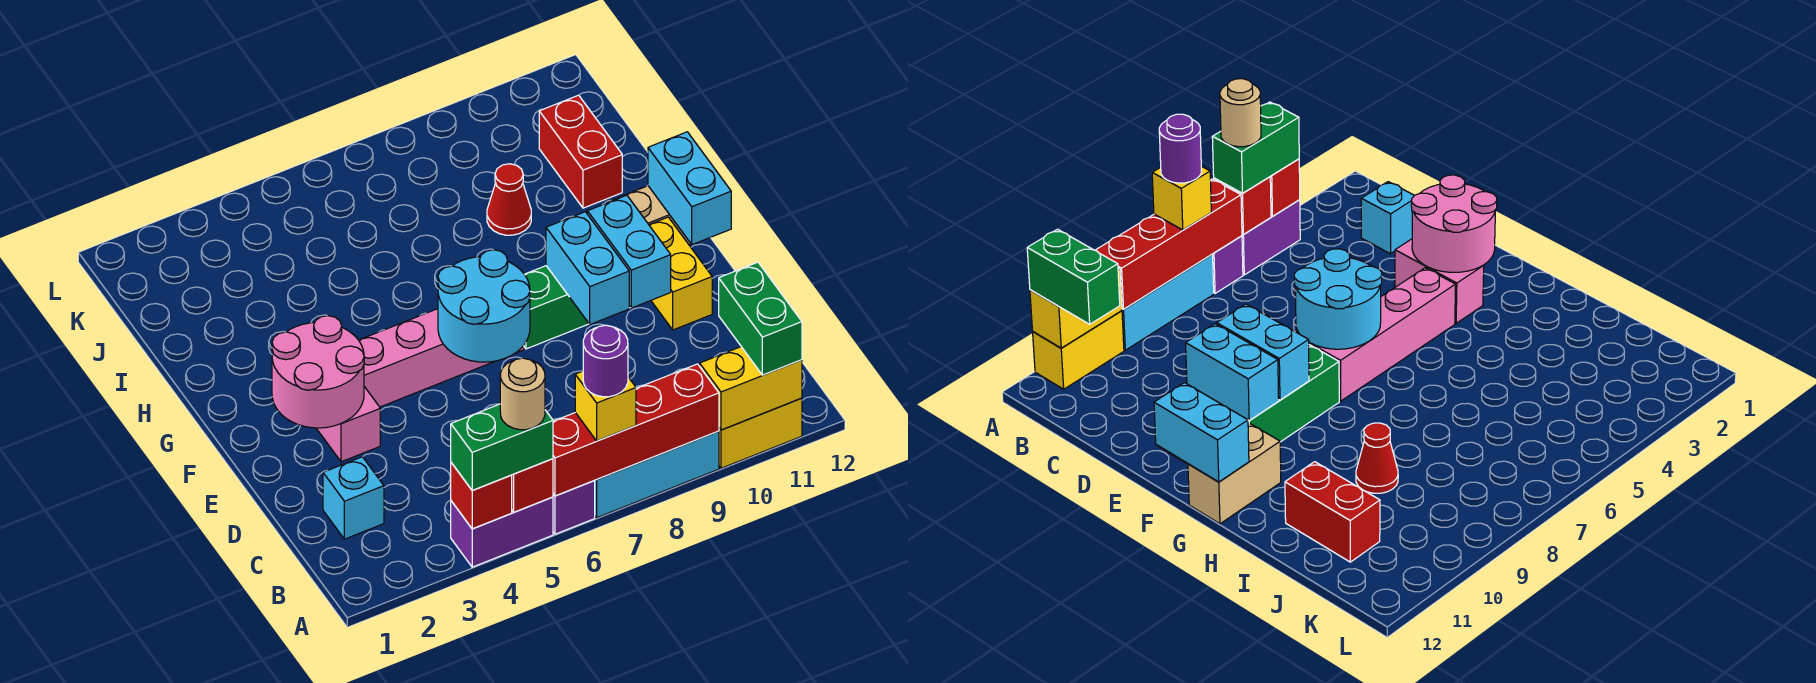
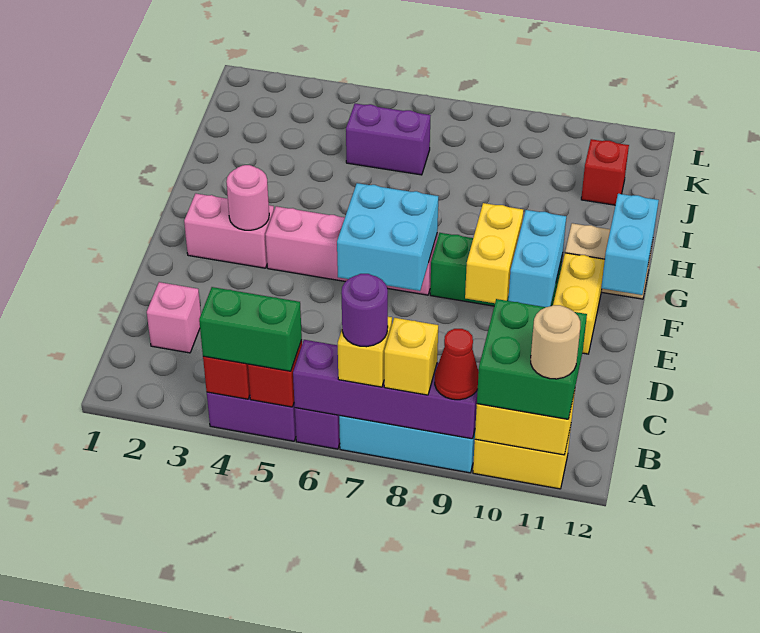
tan round brick A5 level 4 -> tan round brick A11 level 4
red brick A6:A9 level 2 -> purple brick A6:A9 level 2
none -> yellow brick A8 level 3
green brick A11:B11 level 3 -> green brick A10:B11 level 3
cyan brick C2 level 1 -> pink brick C2 level 1
pink round brick E2:F3 level 2 -> pink round brick F3 level 2
pink brick E3:F3 level 1 -> pink brick F2:F3 level 1
cyan round brick E6:F7 level 2 -> cyan brick E6:F7 level 2
cyan brick E9:F9 level 2 -> yellow brick E9:F9 level 2
red cone I9 level 1 -> red cone A9 level 3
red brick I11:J11 level 1 -> red brick J11 level 1
none -> purple brick J5:J6 level 1

